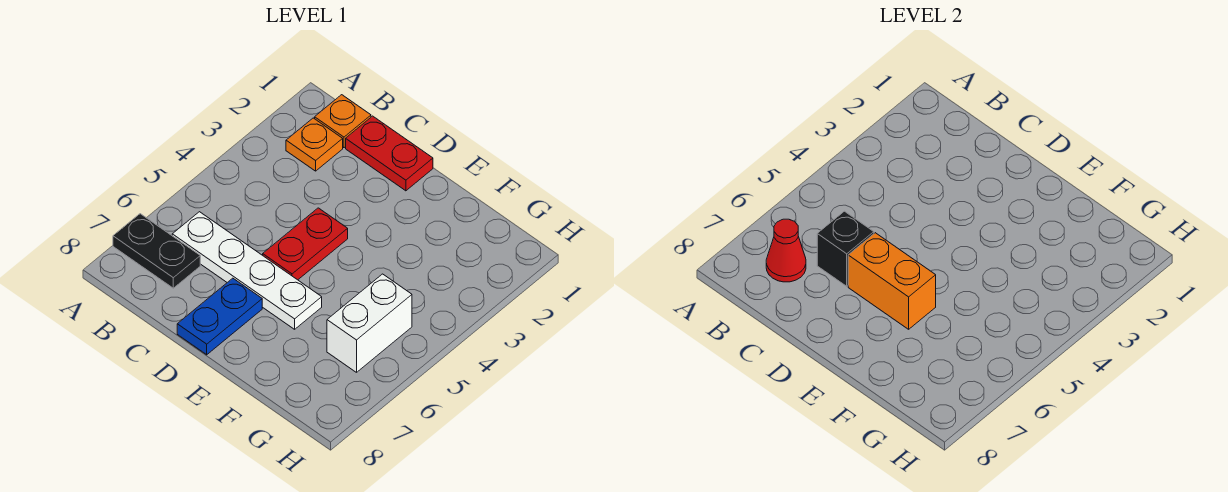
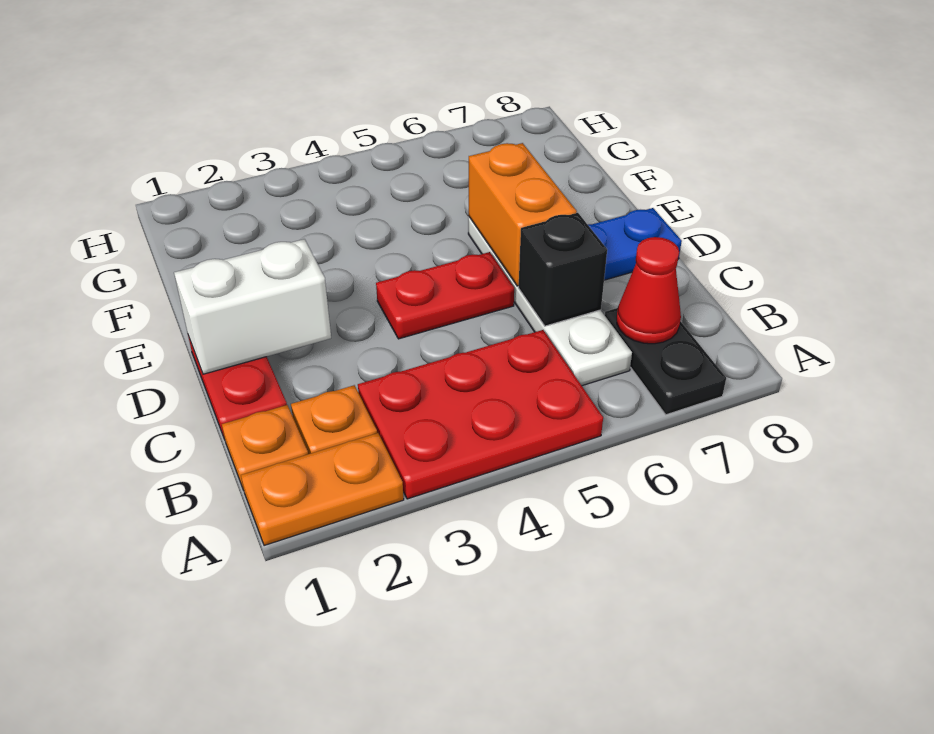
none -> orange plate A1:A2 level 1
none -> red plate A3:B5 level 1
white brick G5:G6 level 1 -> white brick D1:D2 level 2

